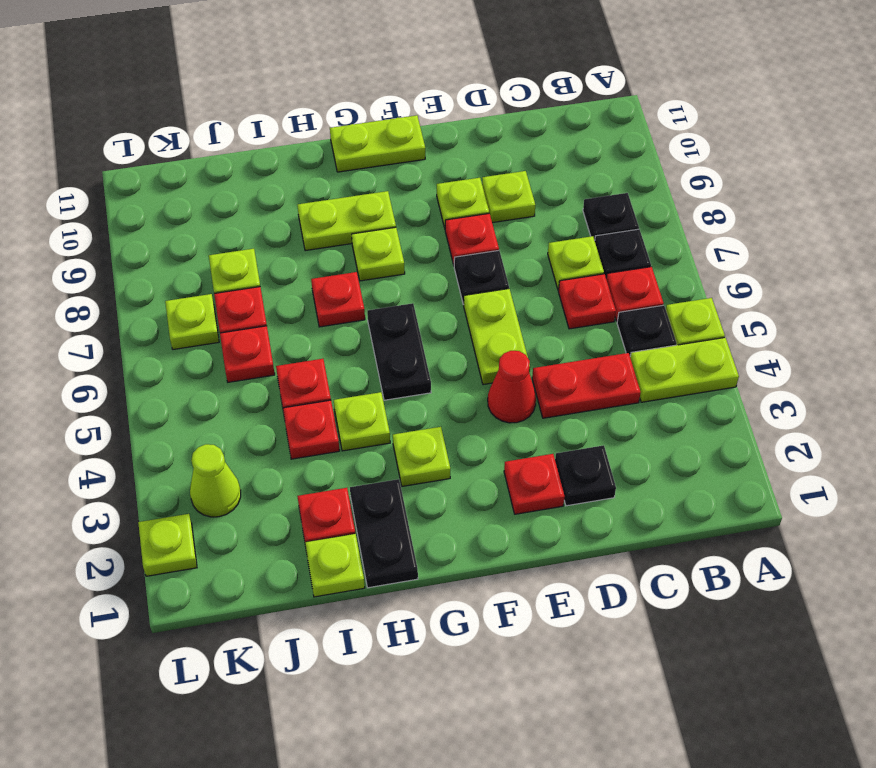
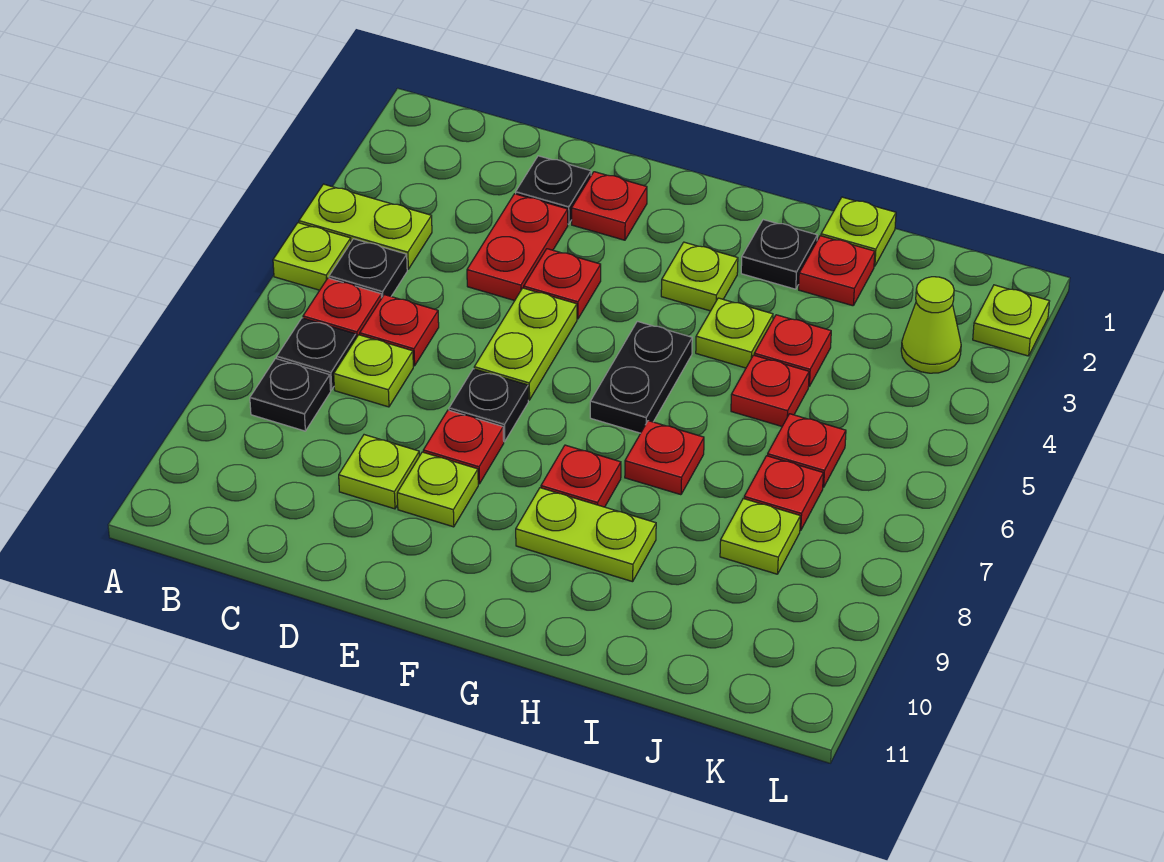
red plate C4:D4 level 1 -> red plate D3:D4 level 1
red cone E4 level 1 -> red plate E4 level 1
lime plate F11:G11 level 1 -> none
lime plate G8 level 1 -> red plate G8 level 1
black plate H1:H2 level 1 -> black plate H2 level 1
lime plate K7 level 1 -> none

